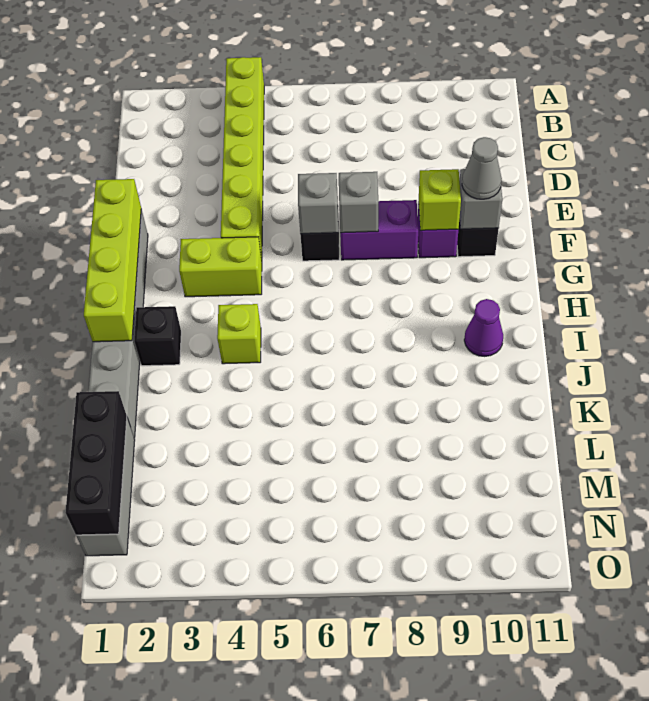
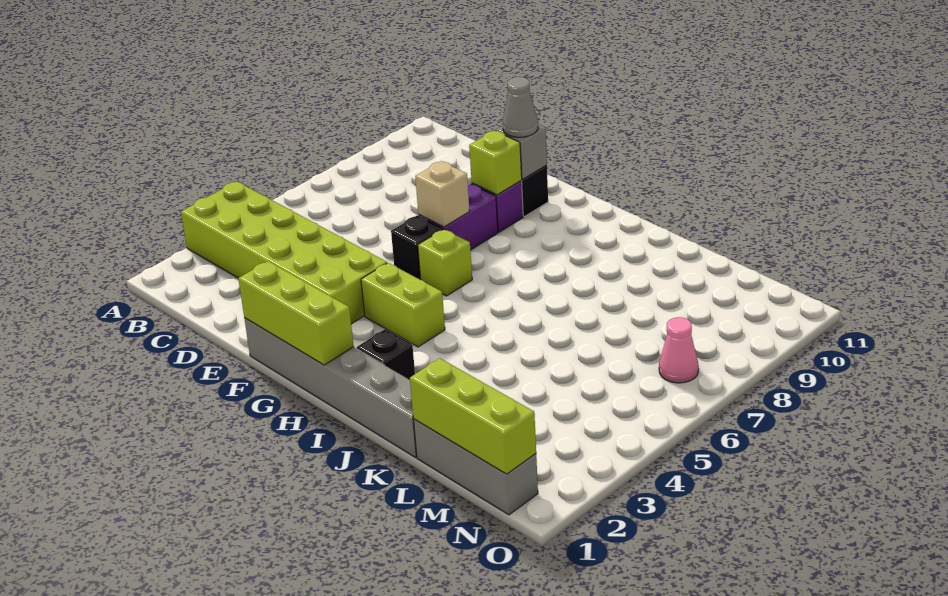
lime brick A4:F4 level 1 -> lime brick A3:F4 level 1
lime brick F1:I1 level 2 -> lime brick F1:H1 level 2
grey brick F6 level 2 -> none
grey brick F7 level 2 -> tan brick F7 level 2
lime brick G3:G4 level 1 -> lime brick G4:H4 level 1
lime brick I4 level 1 -> lime brick G6 level 1
purple cone I10 level 1 -> none
black brick L1:N1 level 2 -> lime brick L1:N1 level 2
none -> pink cone N7 level 1

